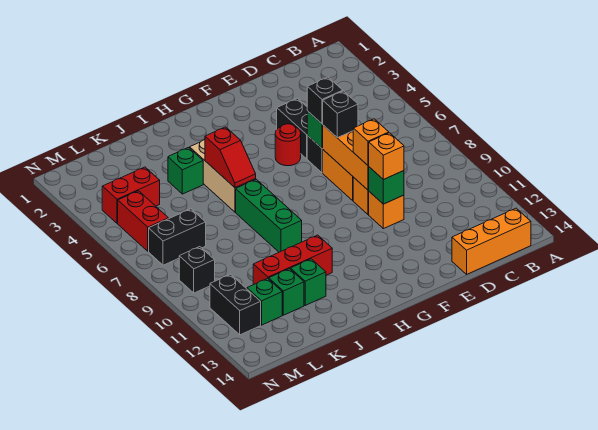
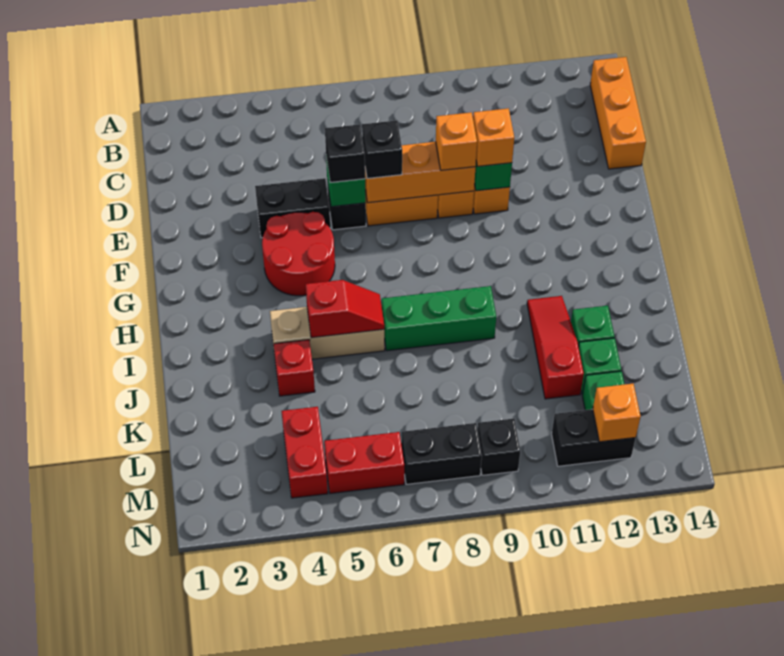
red round brick F5 level 1 -> red round brick F4:G5 level 1
red brick I11:K11 level 1 -> red slope I11:K11 level 1 top K
green brick J4 level 1 -> red brick J4 level 1
black brick L7:M7 level 1 -> black brick M7:M8 level 1
none -> orange brick M12 level 2

